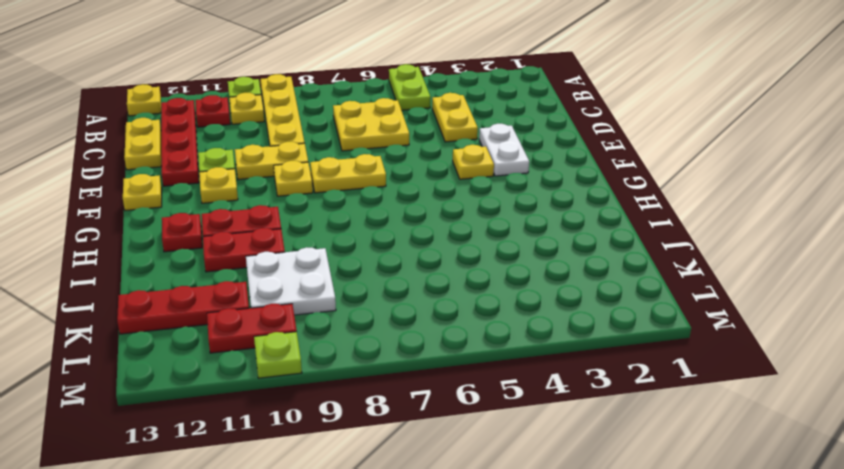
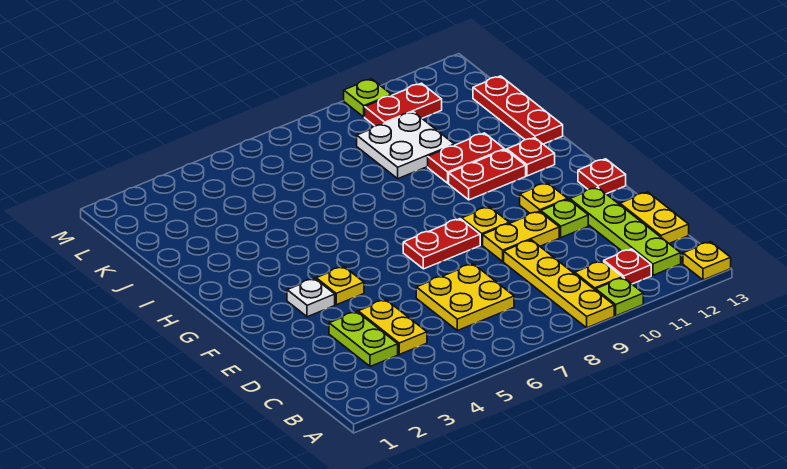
lime plate A5:B5 level 1 -> lime plate C3:D3 level 1
red plate B12:E12 level 1 -> lime plate B12:E12 level 1
white plate E3:F3 level 1 -> white plate F3 level 1
yellow plate F7:F8 level 1 -> red plate F7:F8 level 1
yellow plate F13 level 1 -> red plate F13 level 1
red plate K11:K13 level 1 -> red plate I13:K13 level 1

